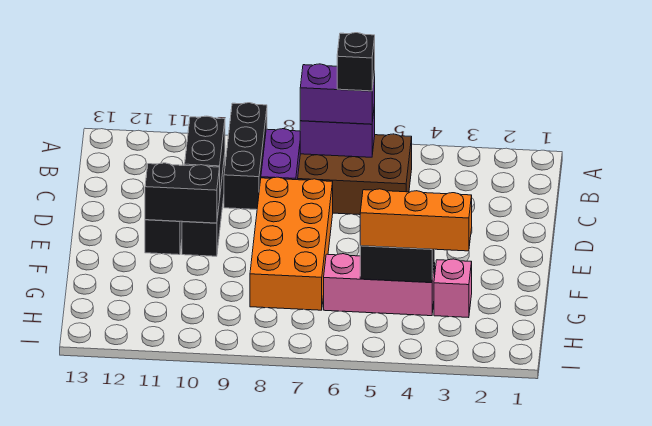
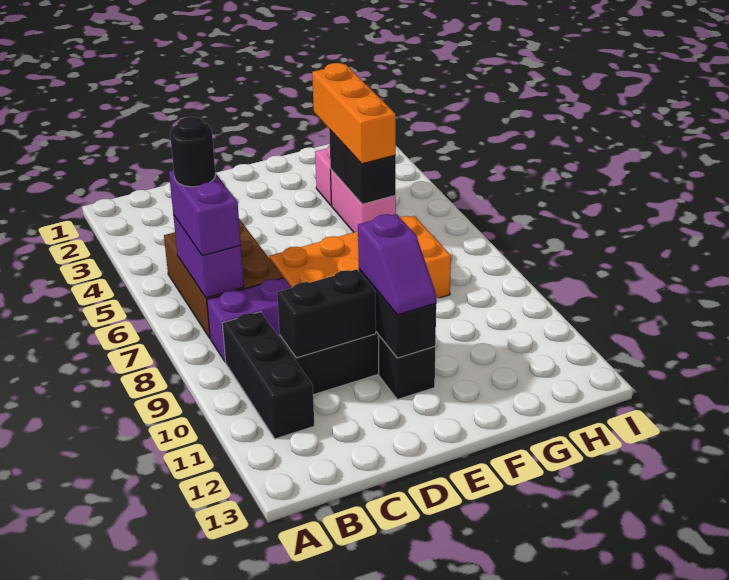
black brick A9:C9 level 1 -> black brick B9:B11 level 1
black brick B6 level 4 -> black round brick B6 level 4
none -> purple slope E10:E11 level 3 top 10
pink brick G4:G6 level 1 -> pink brick G4:G5 level 1

